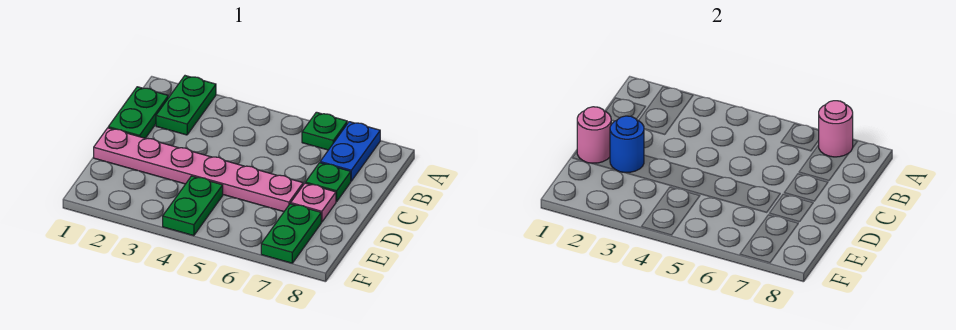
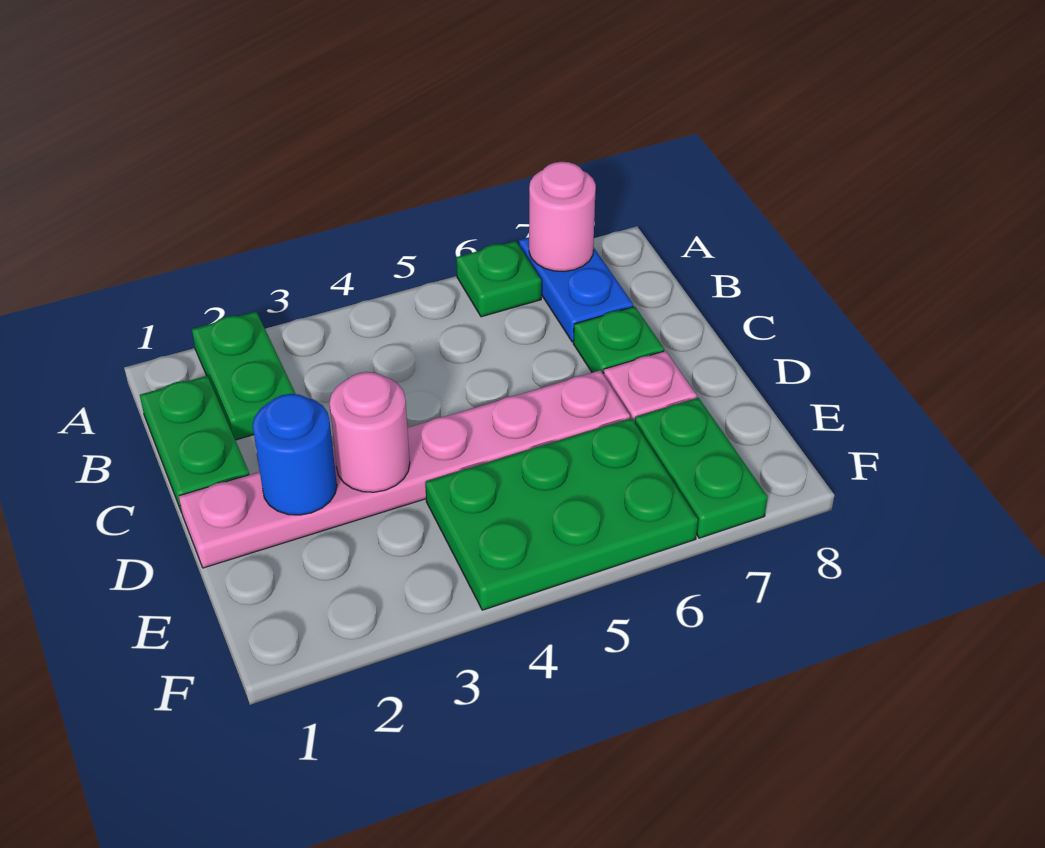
pink round brick D1 level 2 -> pink round brick D3 level 2
green plate E4:F4 level 1 -> green plate E4:F6 level 1

